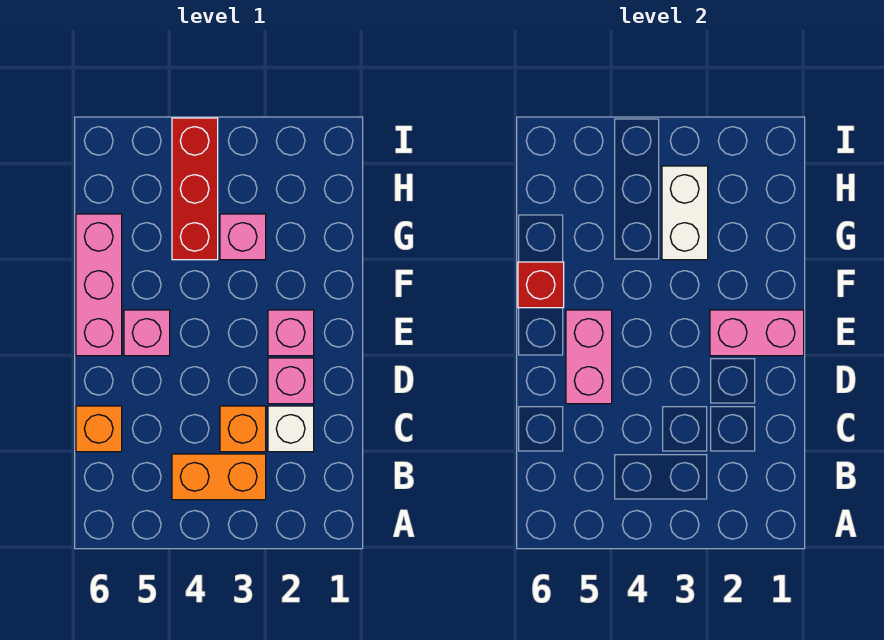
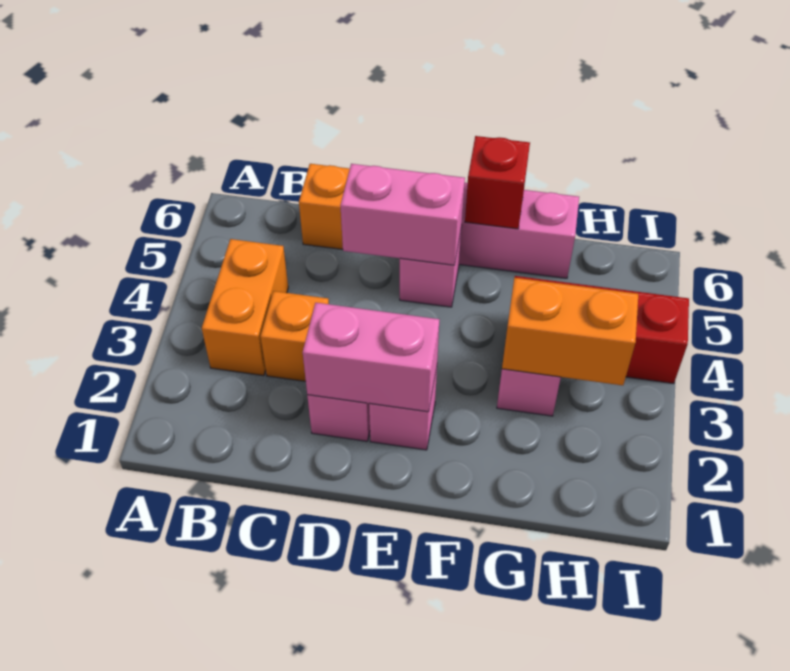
white brick C2 level 1 -> none
pink brick E1:E2 level 2 -> pink brick D2:E2 level 2
white brick G3:H3 level 2 -> orange brick G3:H3 level 2

